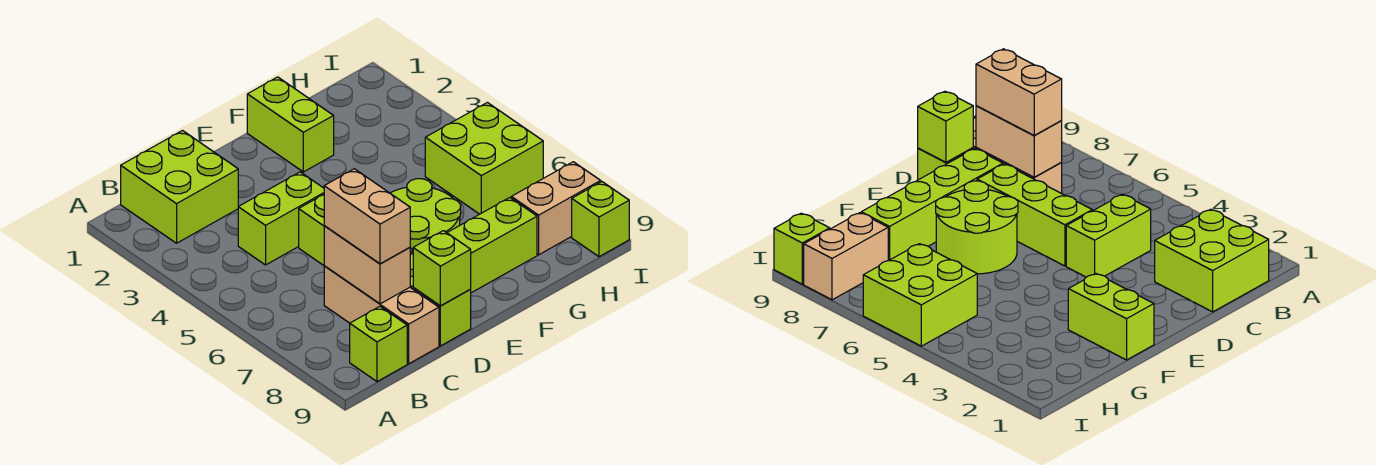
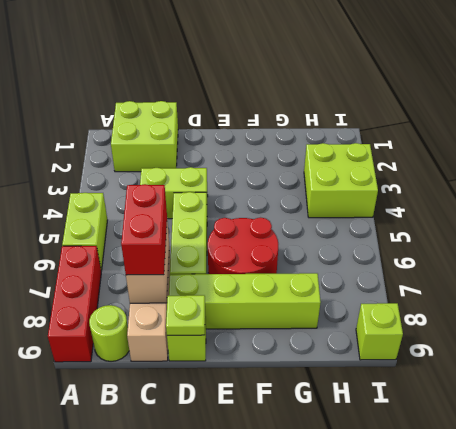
none -> red brick A7:A9 level 1
lime brick B9 level 1 -> lime round brick B9 level 1
tan brick C7:C8 level 3 -> red brick C7:C8 level 3
lime brick D9 level 2 -> lime plate D9 level 2
lime round brick E6:F7 level 1 -> red round brick E6:F7 level 1
lime brick F1:F2 level 1 -> lime brick A5:A6 level 1
lime brick H5:I6 level 1 -> lime brick H3:I4 level 1
tan brick H8:I8 level 1 -> none

